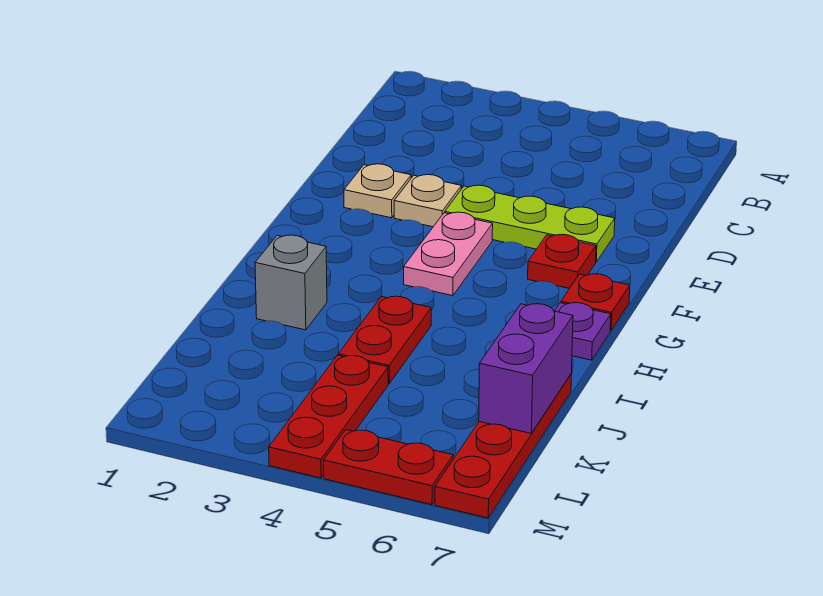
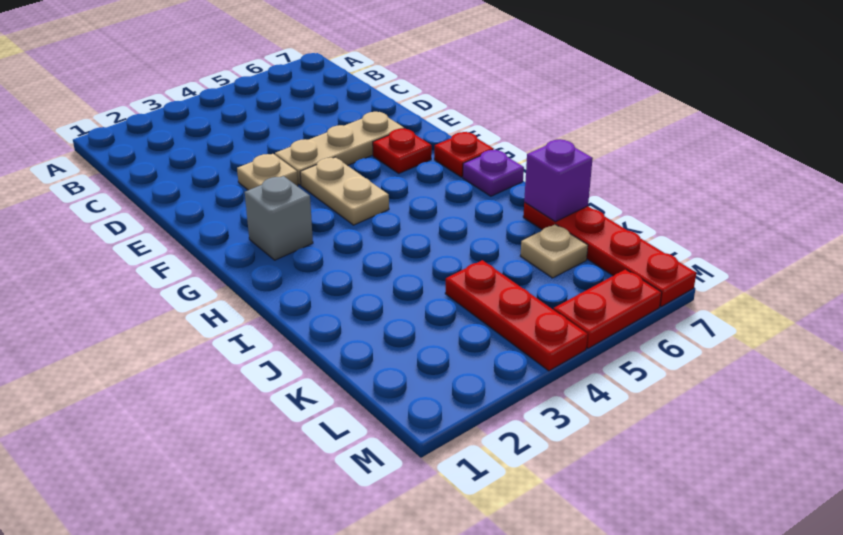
tan plate E2 level 1 -> tan plate K6 level 1
lime plate E4:E6 level 1 -> tan plate E4:E6 level 1
pink plate F4:G4 level 1 -> tan plate F4:G4 level 1
grey brick I2 level 1 -> grey brick G2 level 1
red plate I4:J4 level 1 -> none
purple brick J7:K7 level 2 -> purple brick J7 level 2

